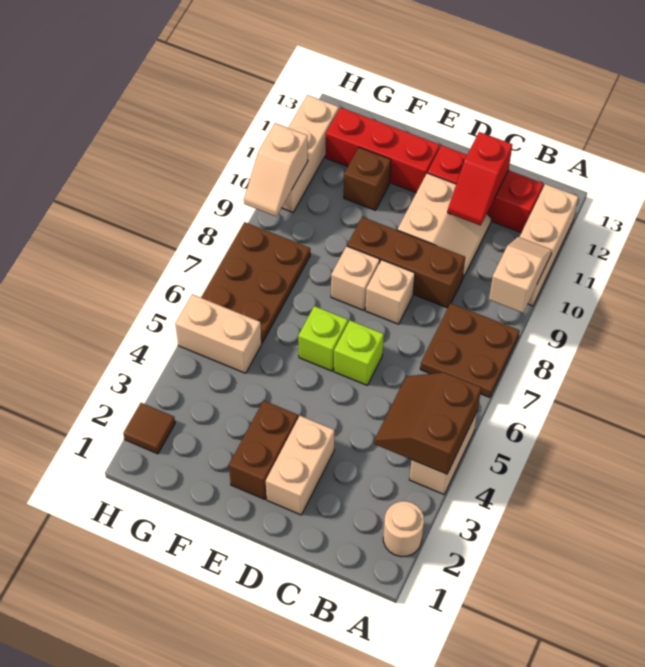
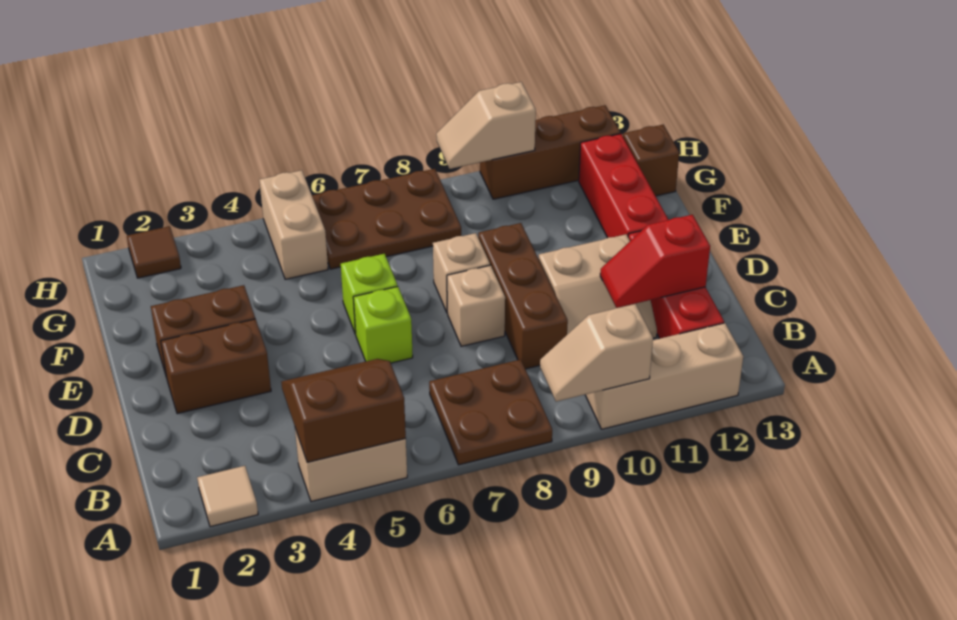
tan round brick A2 level 1 -> tan tile A2 level 1
tan slope A9:A10 level 2 top 9 -> tan slope A9:A10 level 2 top 10
tan brick D2:D3 level 1 -> brown brick D2:D3 level 1
brown brick F11 level 1 -> brown brick G13 level 1
tan brick H10:H12 level 1 -> brown brick H10:H12 level 1

